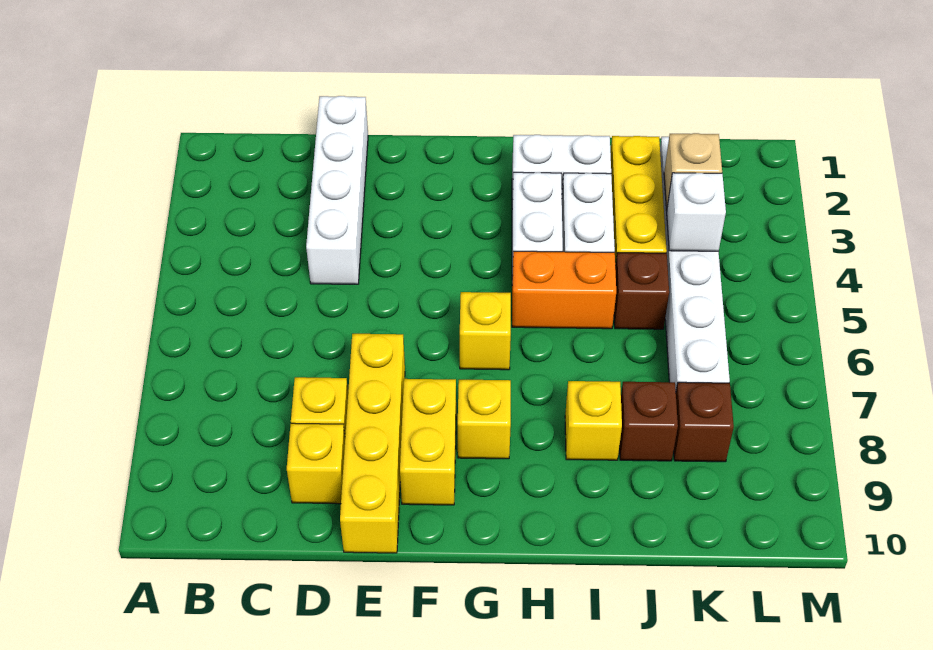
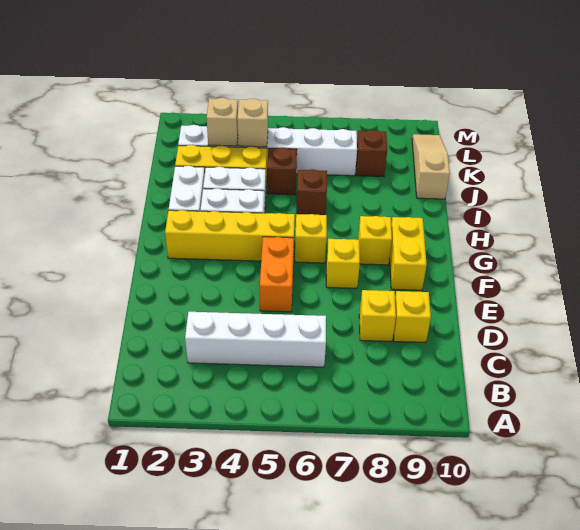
white brick D1:D4 level 1 -> white brick C3:C6 level 1
yellow brick E7:E10 level 1 -> yellow brick G2:G5 level 1
yellow brick F8:F9 level 1 -> yellow brick F9:G9 level 1
orange brick H5:I5 level 1 -> orange brick E5:F5 level 1
yellow brick I8 level 1 -> yellow brick F7 level 1
brown brick J8 level 1 -> brown brick I6 level 1
none -> tan slope J10:L10 level 1 top J
white brick K4 level 2 -> tan brick K4 level 2

